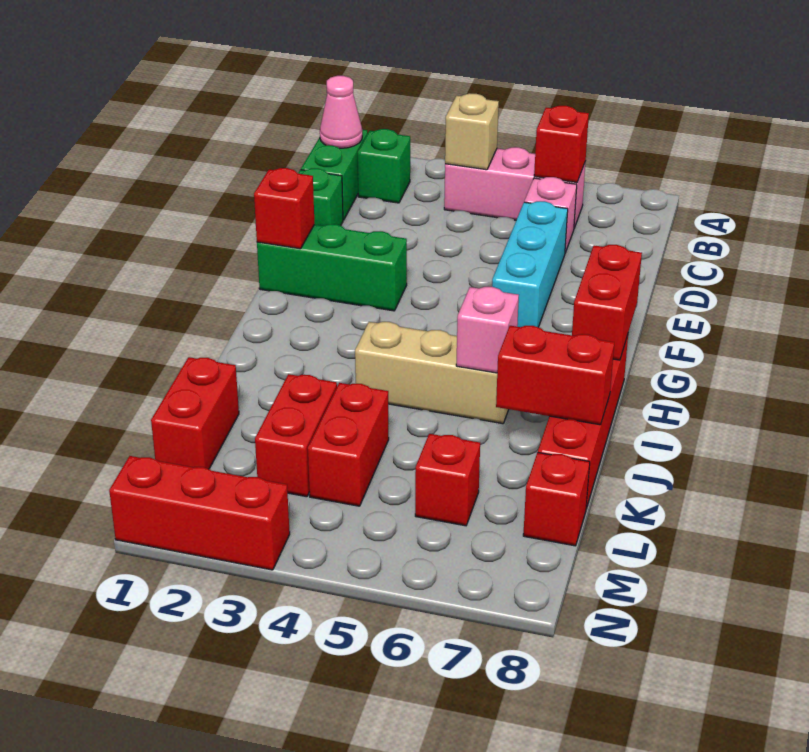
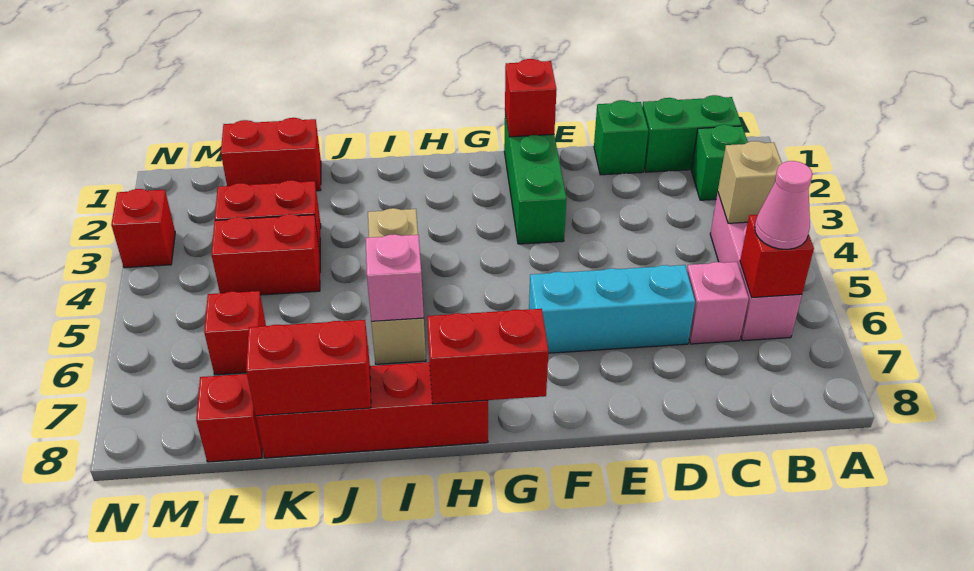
pink cone B1 level 2 -> pink cone B6 level 3
red brick J7:J8 level 2 -> red brick J8:K8 level 2
red brick N1:N3 level 1 -> red brick N3 level 1

